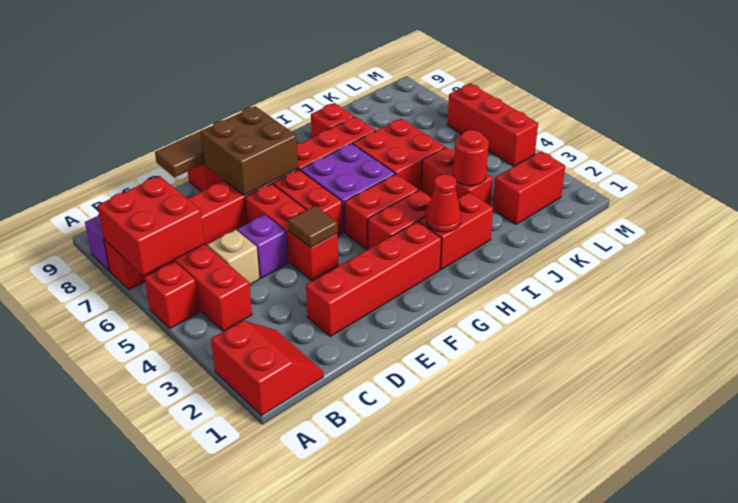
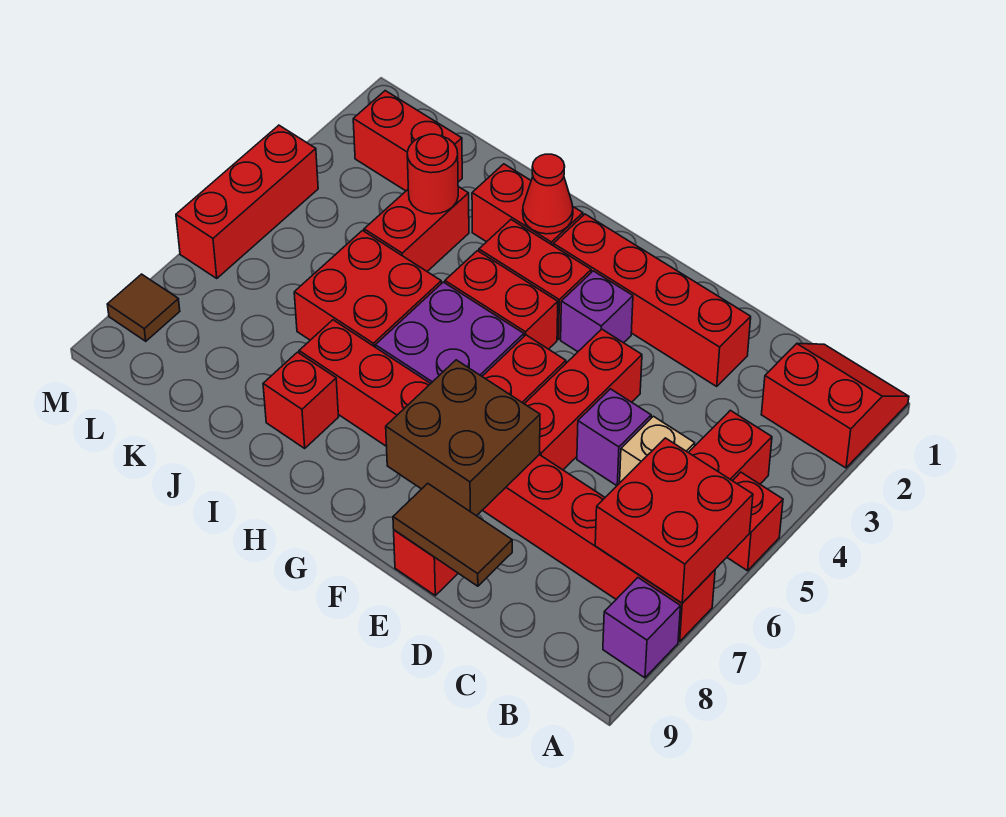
red slope A1:B2 level 1 top A -> red slope A1:B2 level 1 top 2
brown tile E4 level 2 -> brown tile M8 level 1
none -> purple brick F3 level 1

